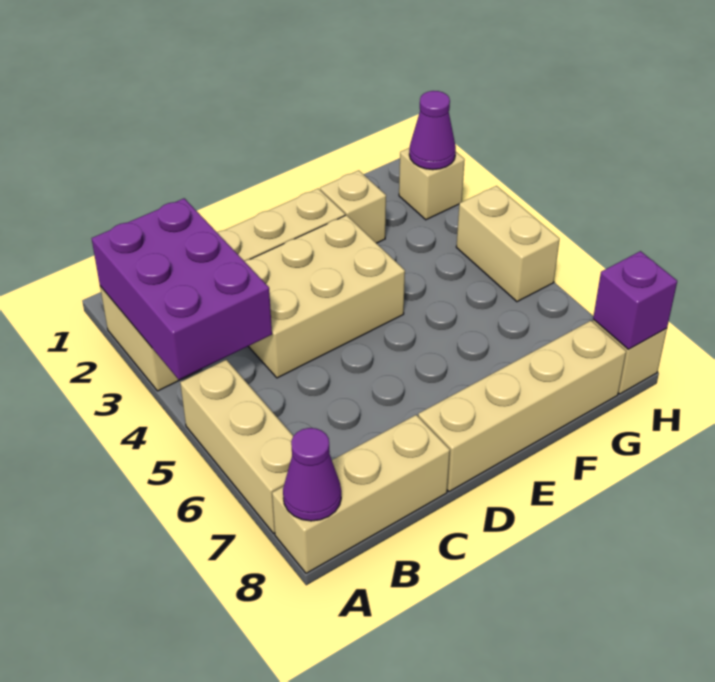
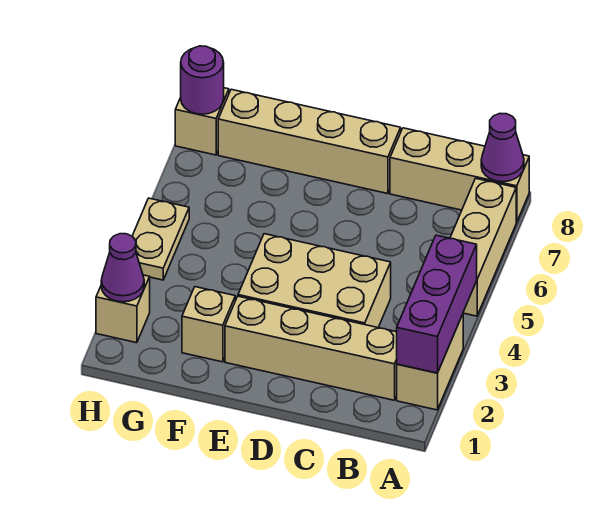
purple brick A2:B4 level 2 -> purple brick A2:A4 level 2
tan brick H4:H5 level 1 -> tan plate H4:H5 level 1
purple brick H8 level 2 -> purple round brick H8 level 2

